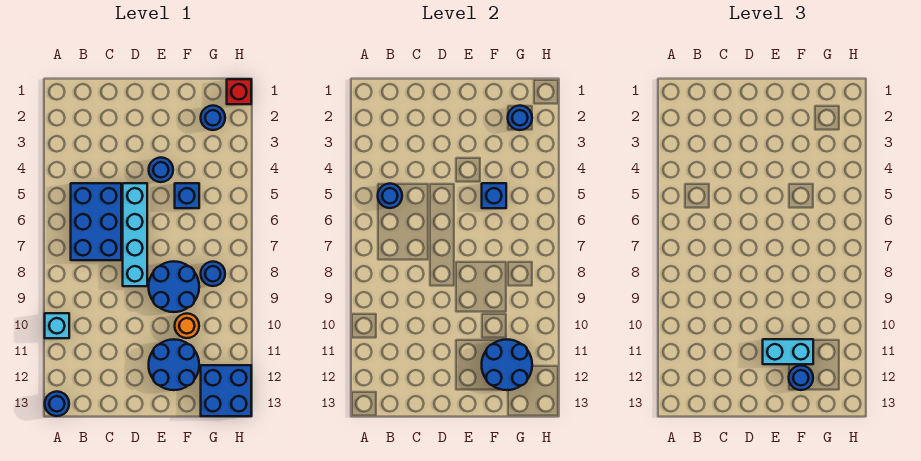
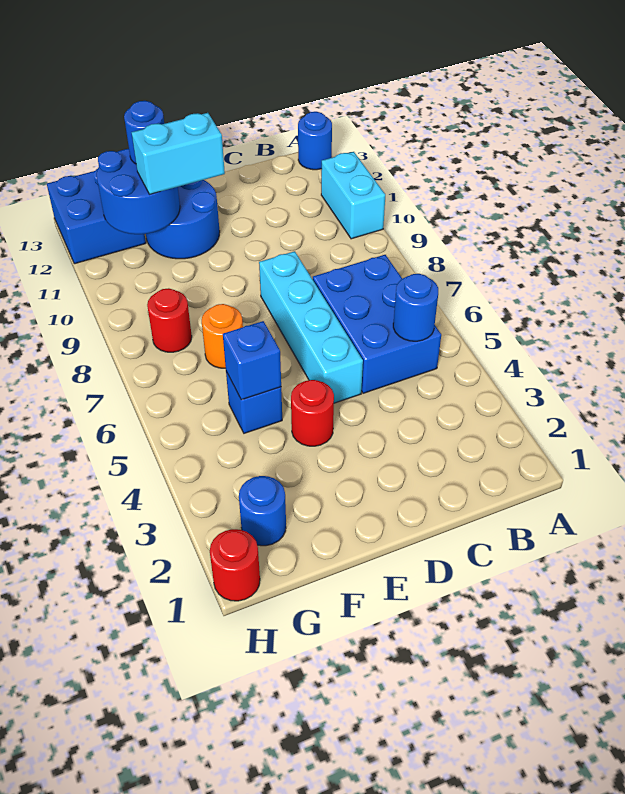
cyan brick A10 level 1 -> cyan brick A10:A11 level 1
blue round brick E4 level 1 -> red round brick E4 level 1
blue round brick E8:F9 level 1 -> none
orange round brick F10 level 1 -> orange round brick F7 level 1
blue round brick G2 level 2 -> none
blue round brick G8 level 1 -> red round brick G8 level 1
red brick H1 level 1 -> red round brick H1 level 1

